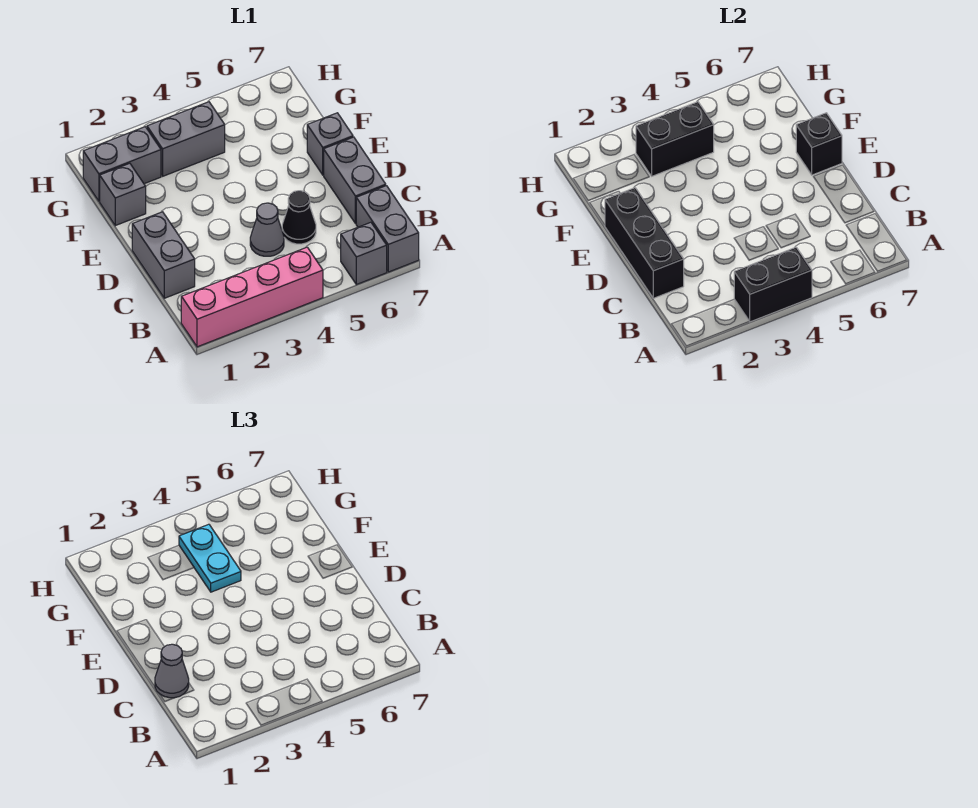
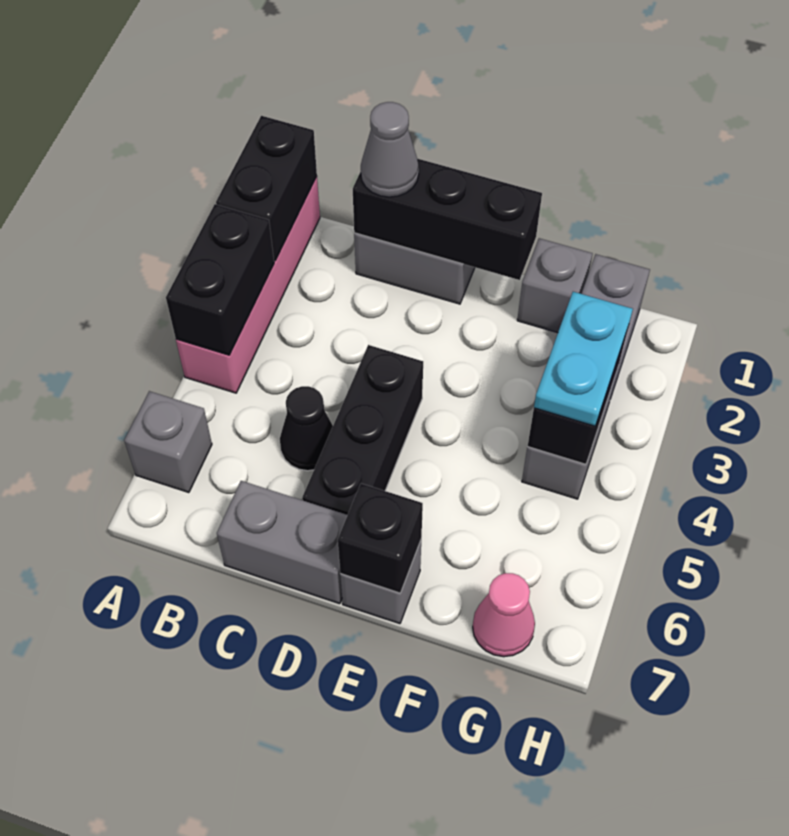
none -> black brick A1:A2 level 2
grey brick A7:B7 level 1 -> none
grey cone C4 level 1 -> none
none -> black brick D4:D6 level 1
cyan plate F4:G4 level 3 -> cyan plate G3:G4 level 3
none -> pink cone G7 level 1

